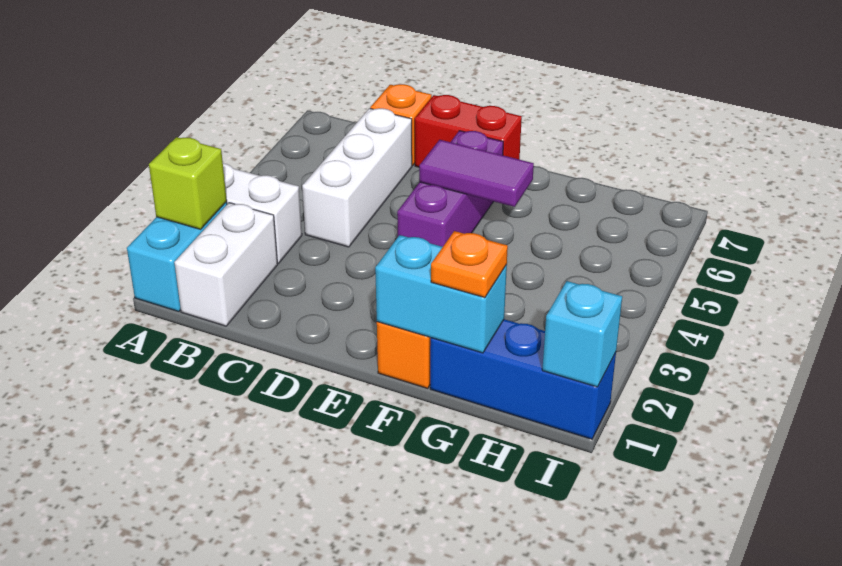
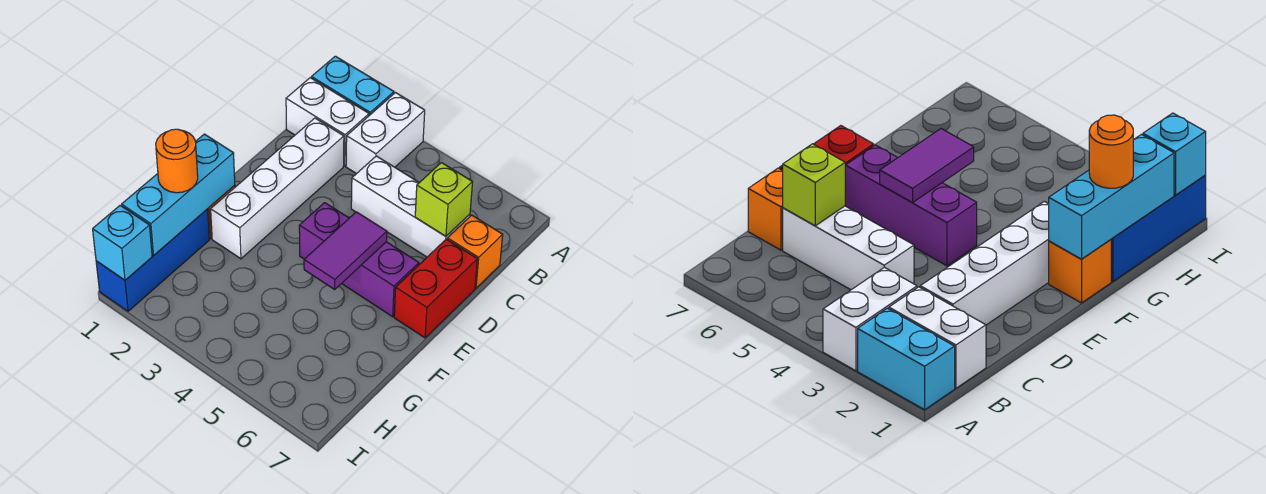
lime brick A2 level 2 -> lime brick C6 level 2
none -> white brick C2:F2 level 1
cyan brick F1:G1 level 2 -> cyan brick F1:H1 level 2
orange plate G1 level 3 -> orange round brick G1 level 3

